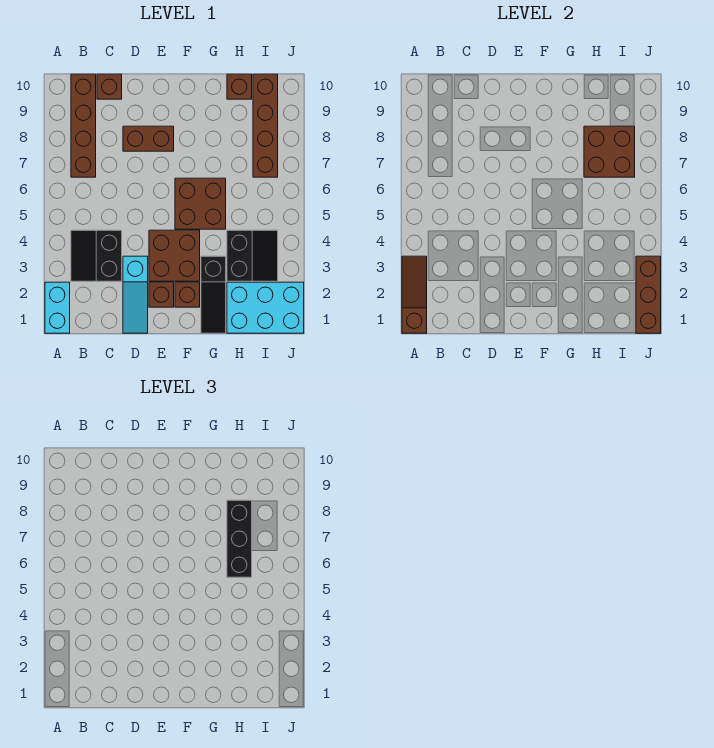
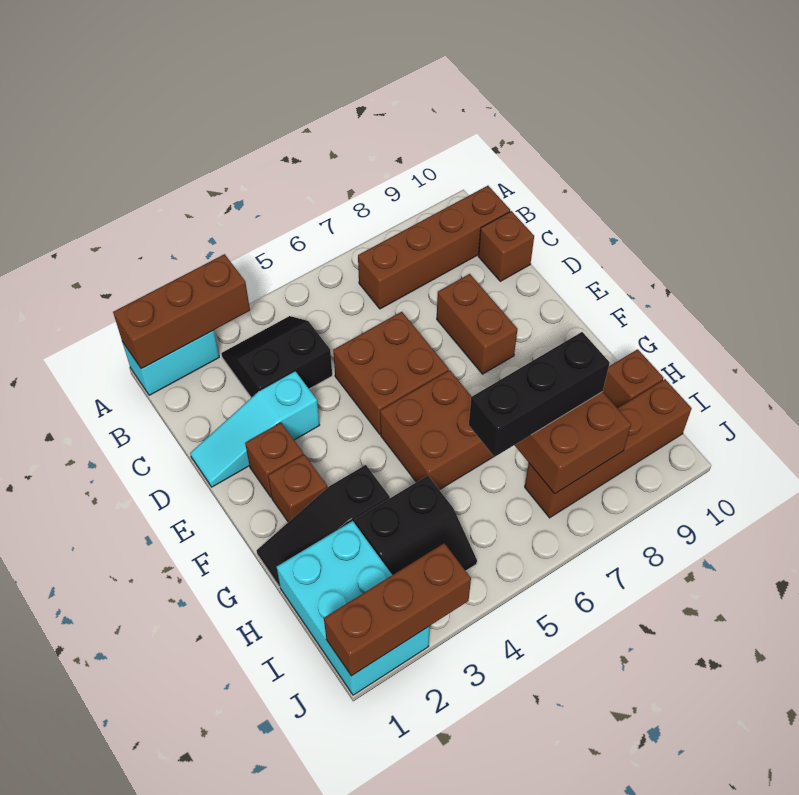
brown slope A1:A3 level 2 top 1 -> brown brick A1:A3 level 2
brown brick E3:F4 level 1 -> brown brick D5:E6 level 1

